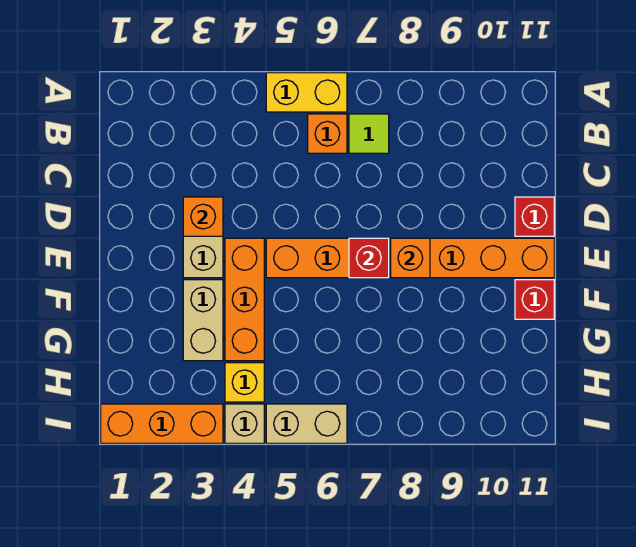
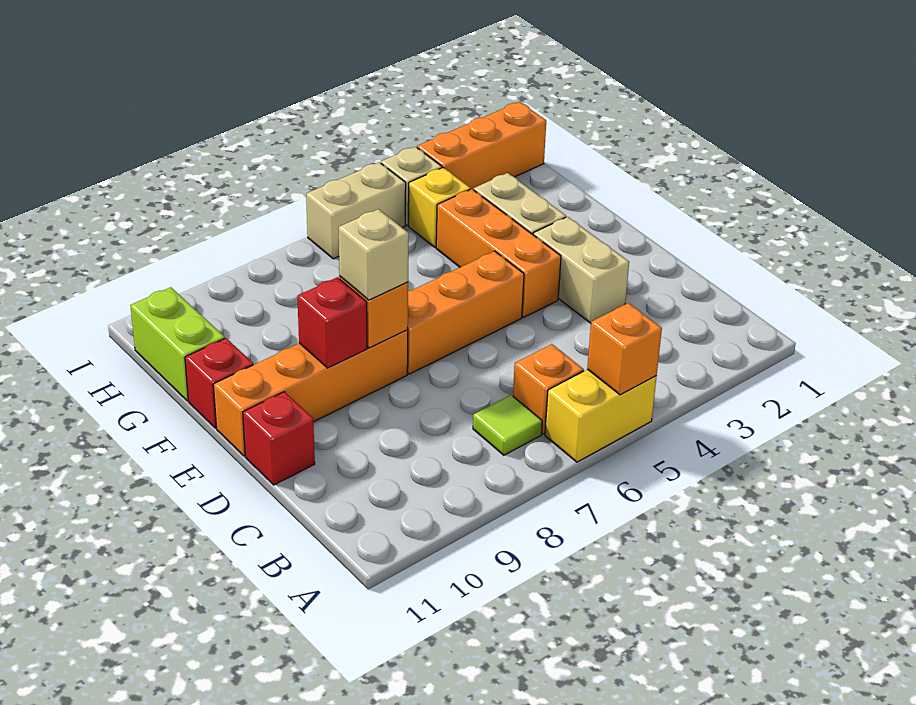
orange brick D3 level 2 -> orange brick A5 level 2
red brick E7 level 2 -> red brick E9 level 2
none -> tan brick E8 level 3
none -> lime brick G11:H11 level 1

